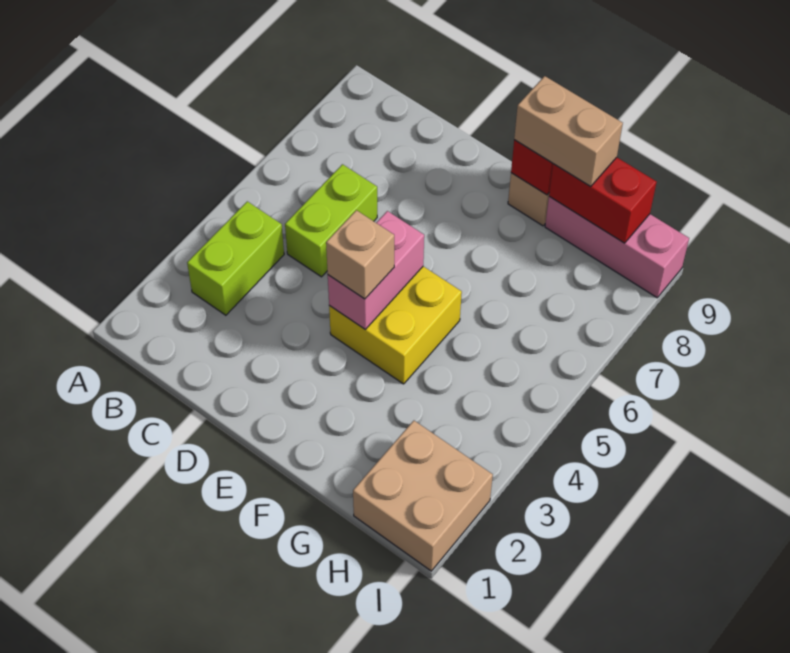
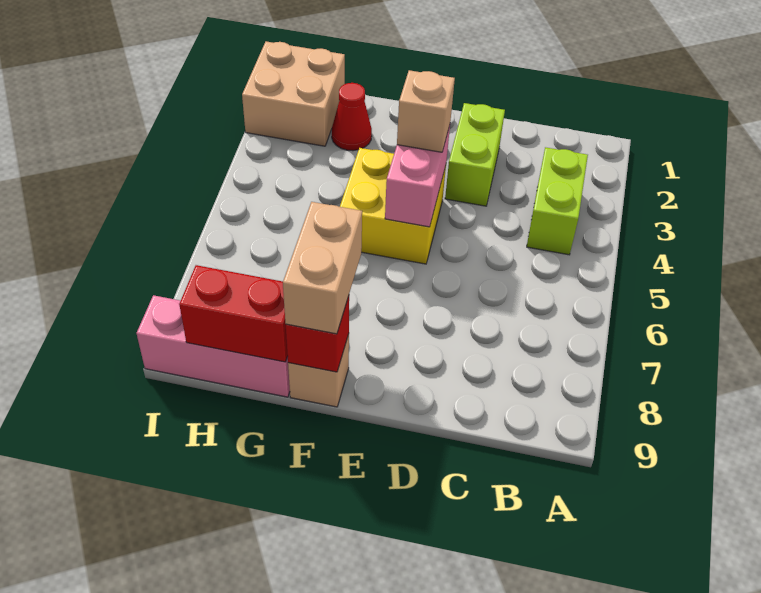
lime brick C5:C6 level 1 -> lime brick D2:D3 level 1
tan brick F9:G9 level 3 -> tan brick F8:F9 level 3
none -> red cone G2 level 1

